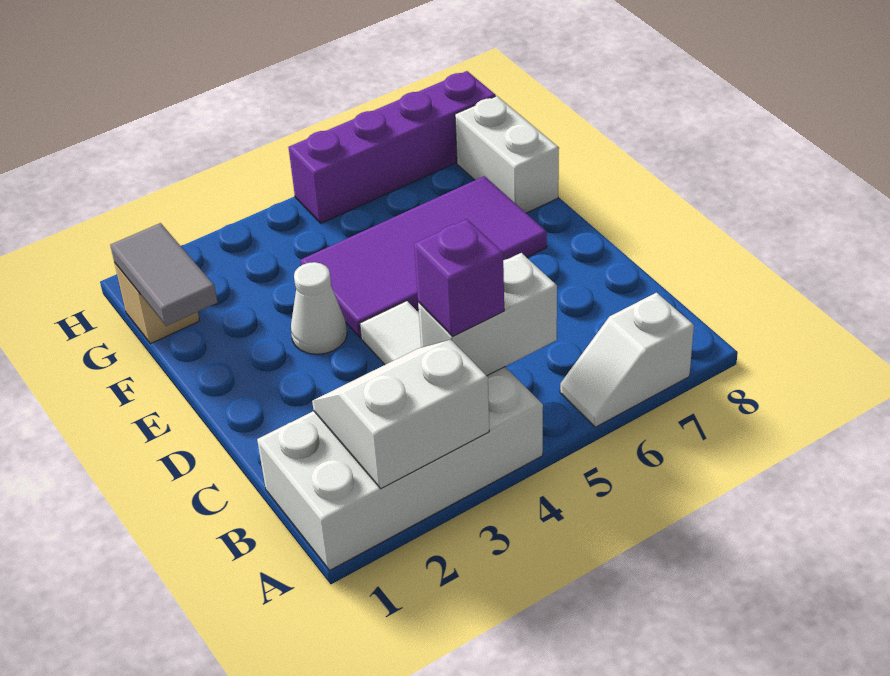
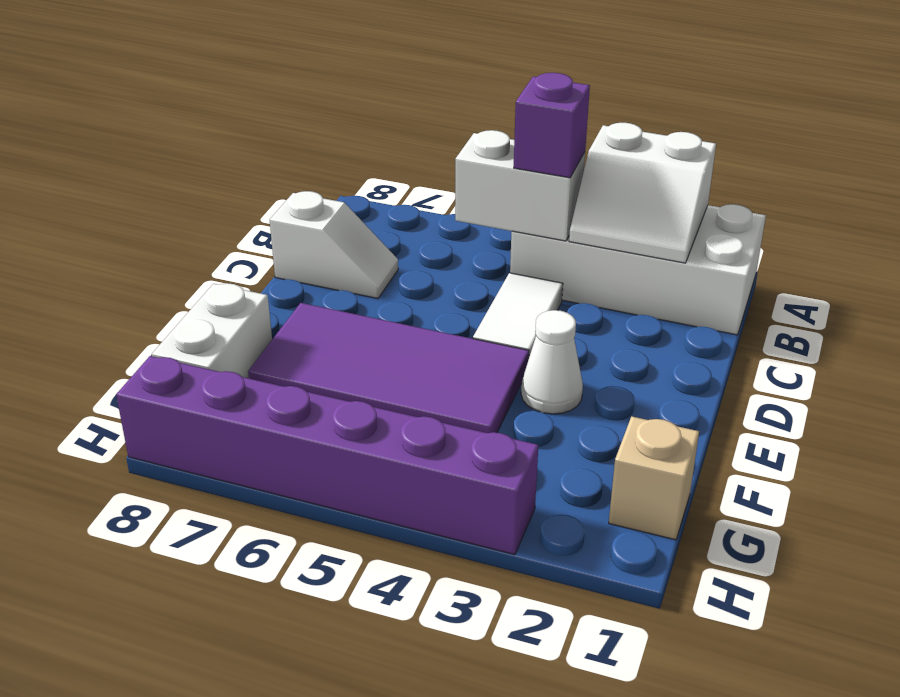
white slope A6:A7 level 1 top 7 -> white slope C7:C8 level 1 top 8
grey tile F1:G1 level 2 -> none
purple brick H5:H8 level 1 -> purple brick H3:H8 level 1

